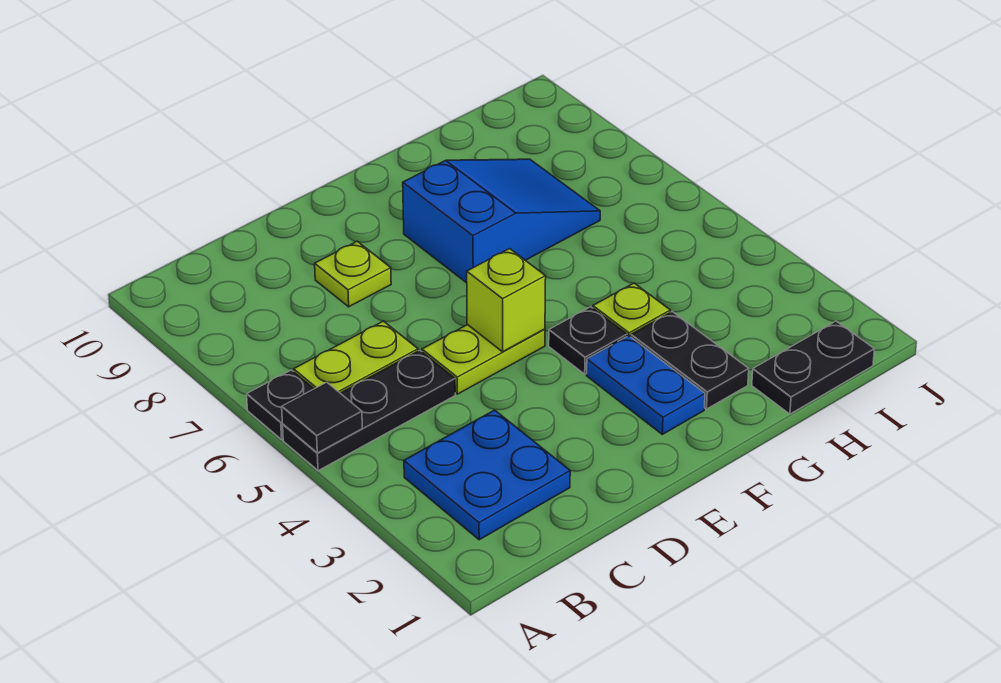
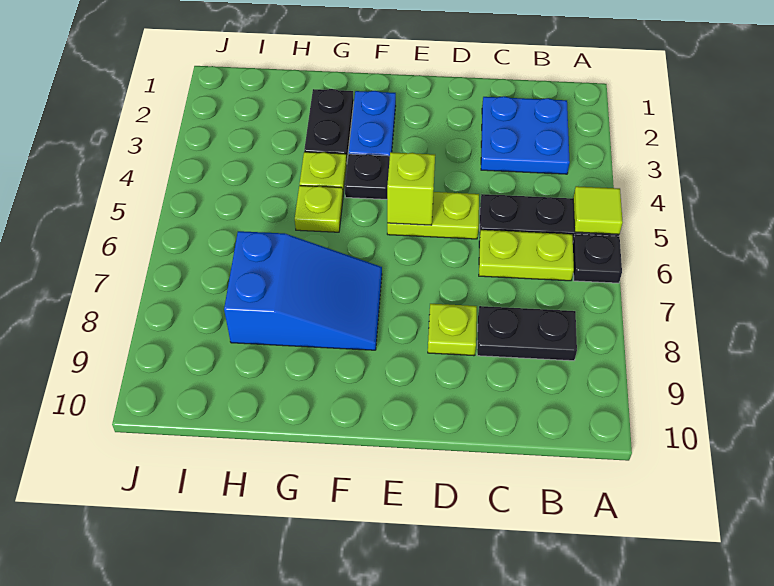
black tile A5 level 2 -> lime tile A5 level 2
blue slope F7:H8 level 1 top F -> blue slope F7:H8 level 1 top H
none -> lime plate G5 level 1
black plate H1:I1 level 1 -> black plate B8:C8 level 1

